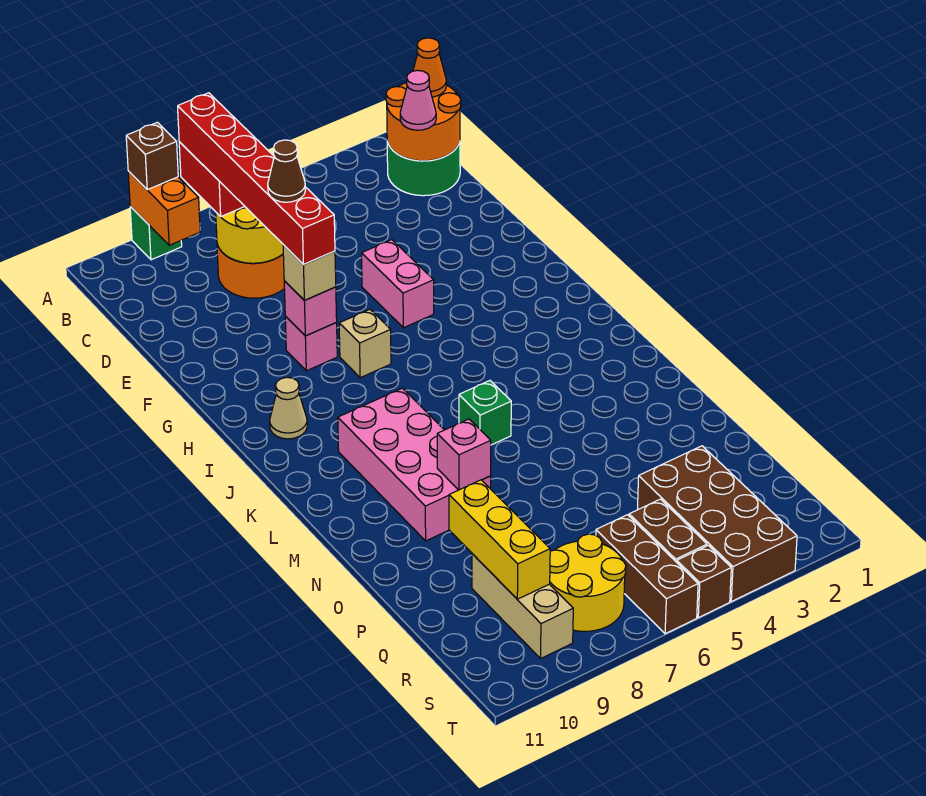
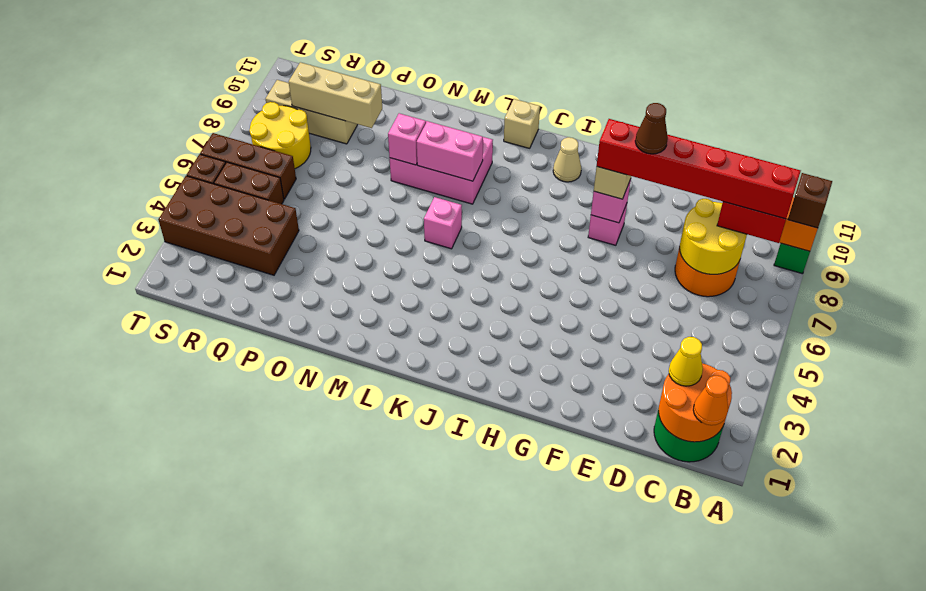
pink cone C2 level 3 -> yellow cone C2 level 3
pink brick F5:G5 level 1 -> pink brick L8:M8 level 2
tan brick H7 level 1 -> tan brick K11 level 1
pink brick K8:N9 level 1 -> pink brick L8:N9 level 1
green brick L6 level 1 -> pink brick L6 level 1
yellow brick P9:R9 level 2 -> tan brick P9:R9 level 2

